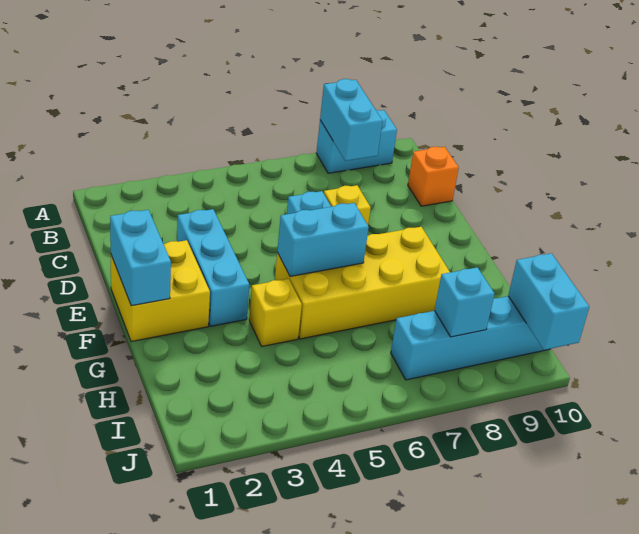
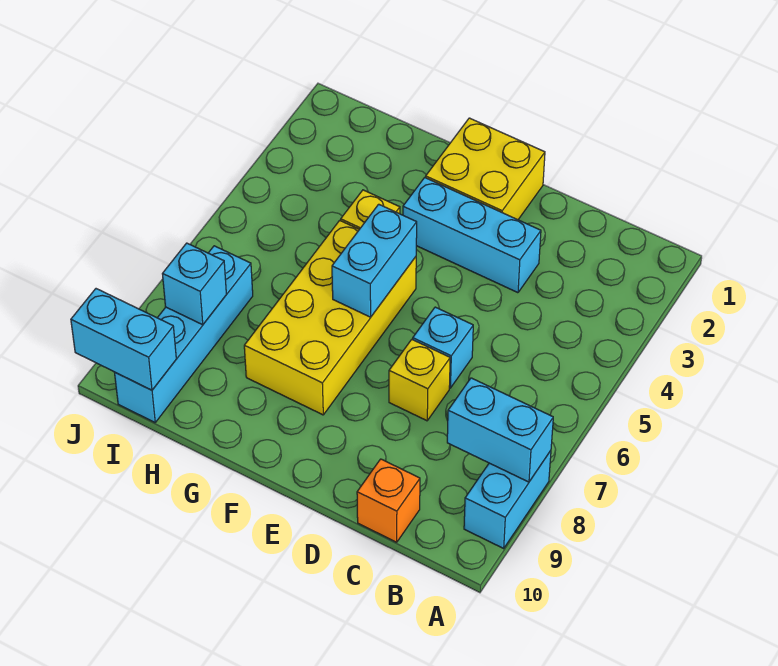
cyan brick E1:F1 level 2 -> none

